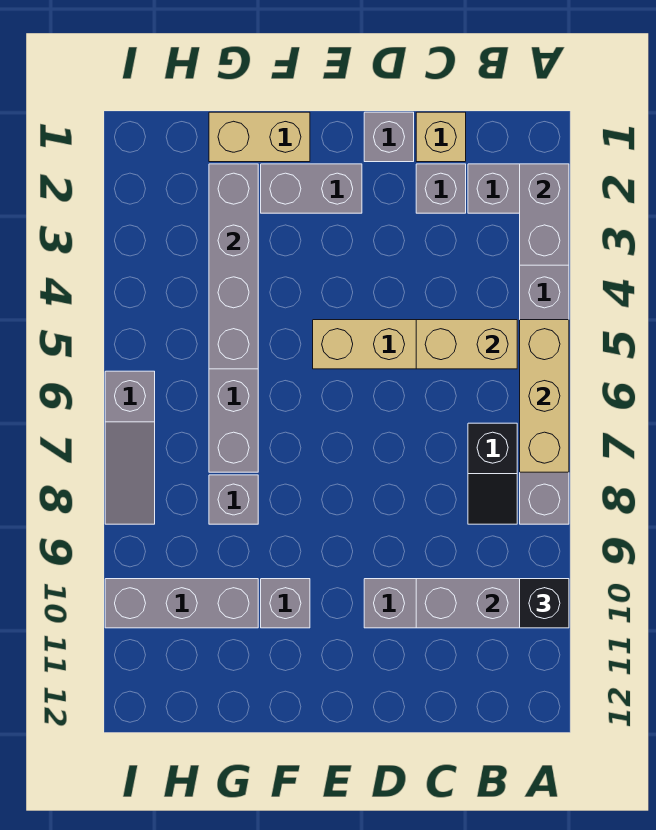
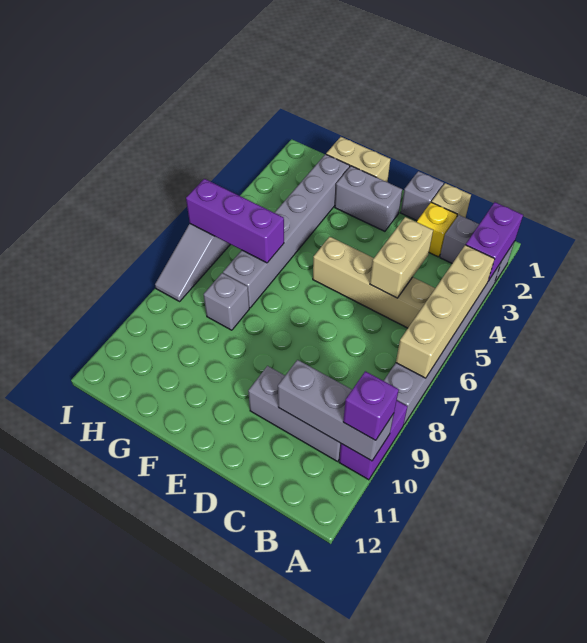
grey brick A2:A3 level 2 -> purple brick A2:A3 level 2
tan brick A5:A7 level 2 -> tan brick A4:A7 level 2
none -> purple brick A9:A10 level 1
black brick A10 level 3 -> purple brick A10 level 3
tan brick B5:C5 level 2 -> tan brick C4:C5 level 2
black slope B7:B8 level 1 top 7 -> none
grey brick C2 level 1 -> yellow brick C2 level 1
grey brick F10 level 1 -> none
grey brick G2:G5 level 2 -> none
none -> purple brick G6:I6 level 2
grey brick G10:I10 level 1 -> none

